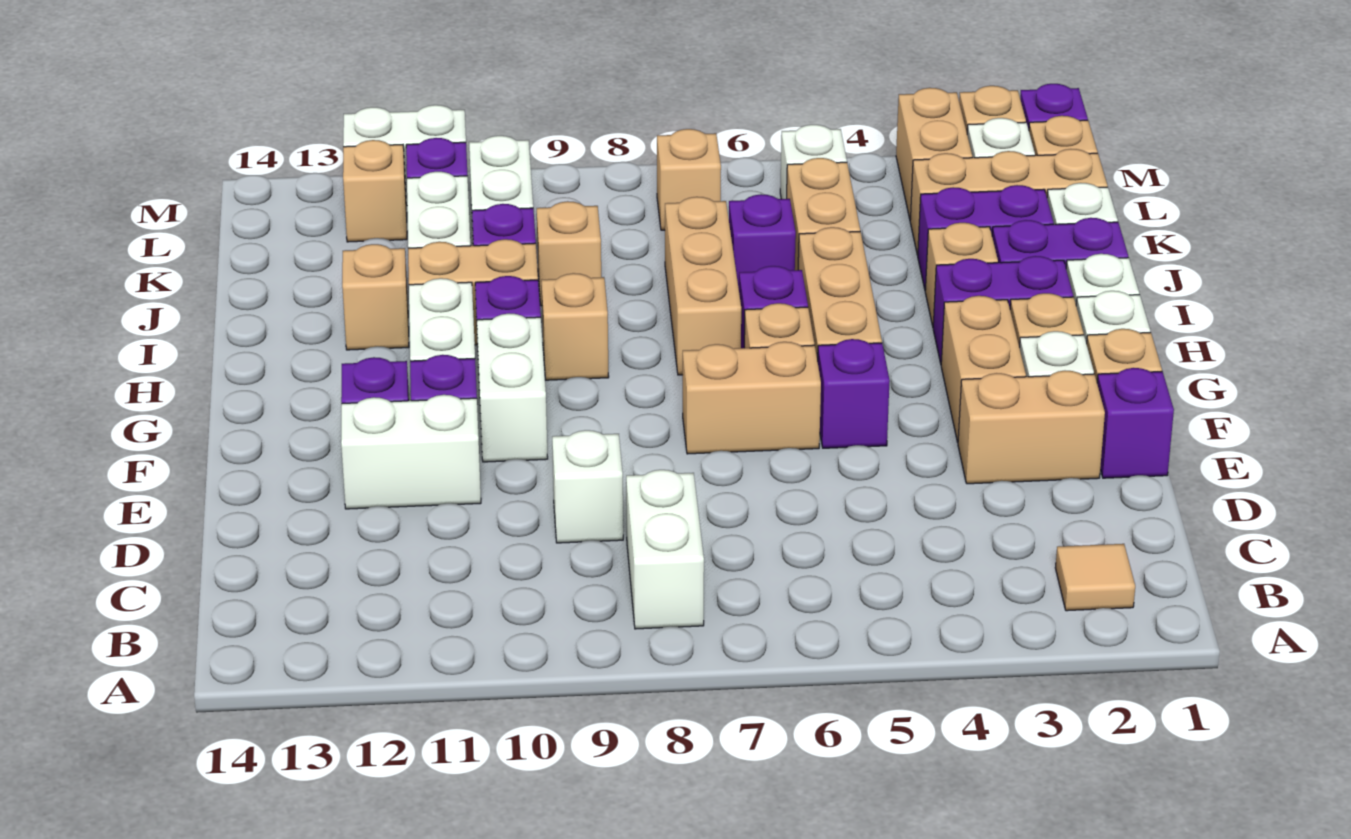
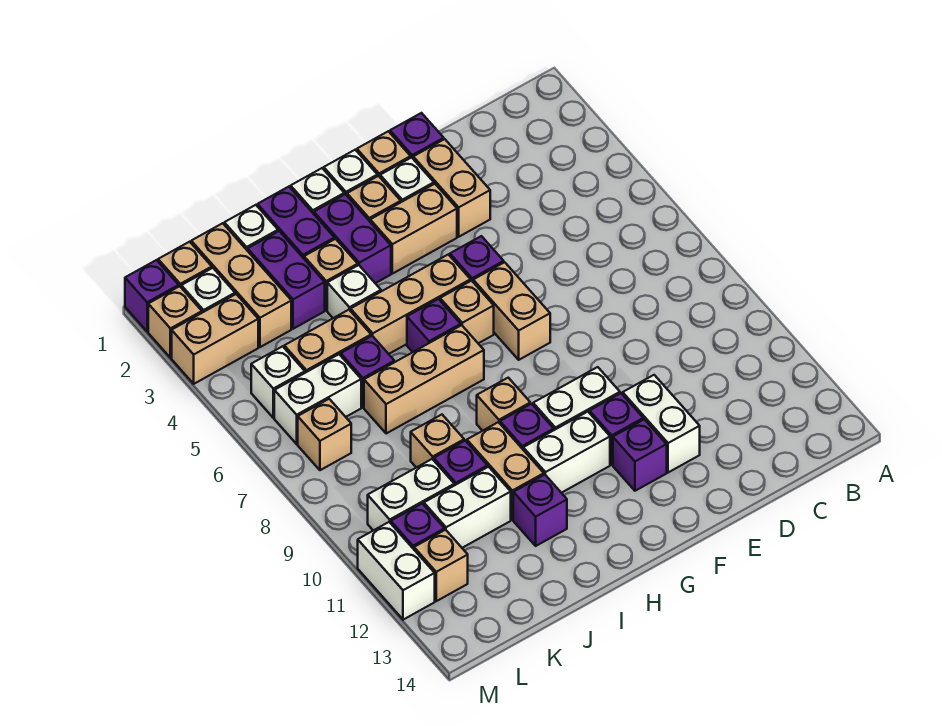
tan tile B2 level 1 -> none
white brick B8:C8 level 1 -> white brick K6:L6 level 1
white brick D9 level 1 -> white brick I4 level 1
tan brick I12 level 1 -> purple brick I12 level 1

